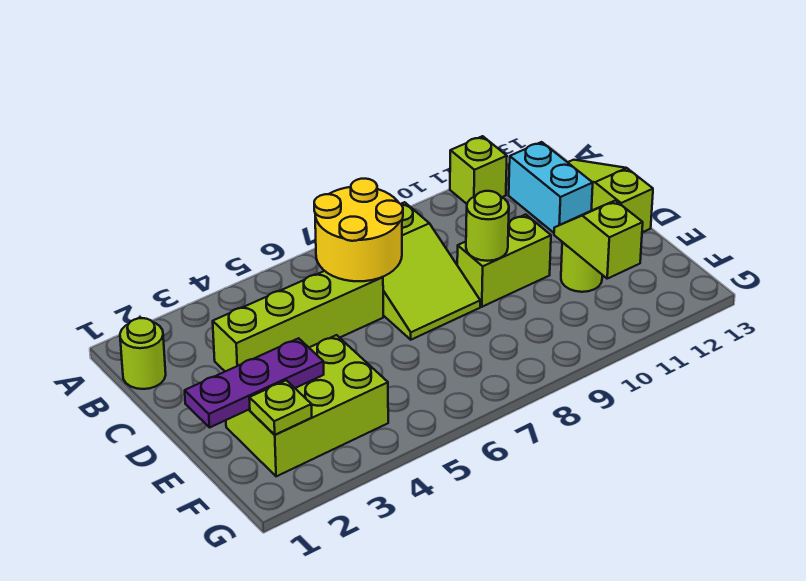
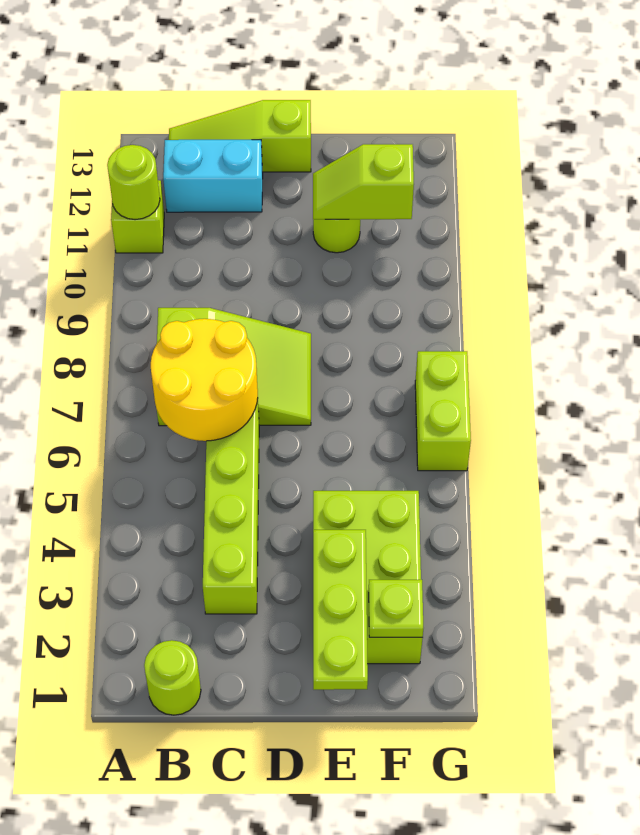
lime brick D9:D10 level 1 -> lime brick G6:G7 level 1
lime round brick D9 level 2 -> lime round brick A11 level 2
purple plate E1:E3 level 2 -> lime plate E1:E3 level 2

